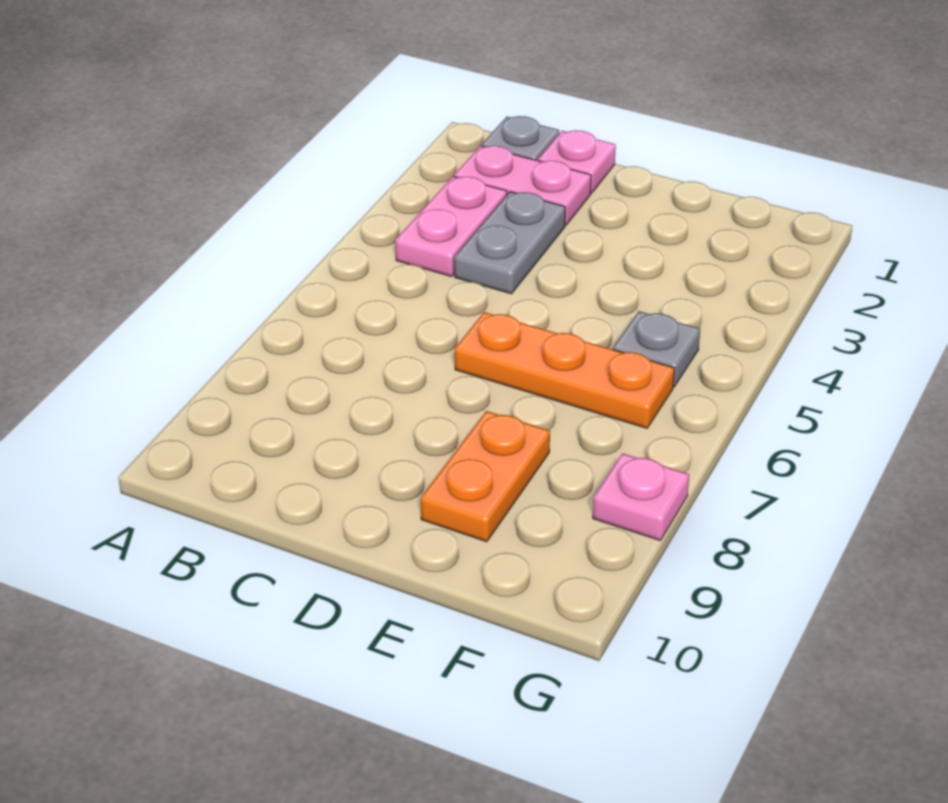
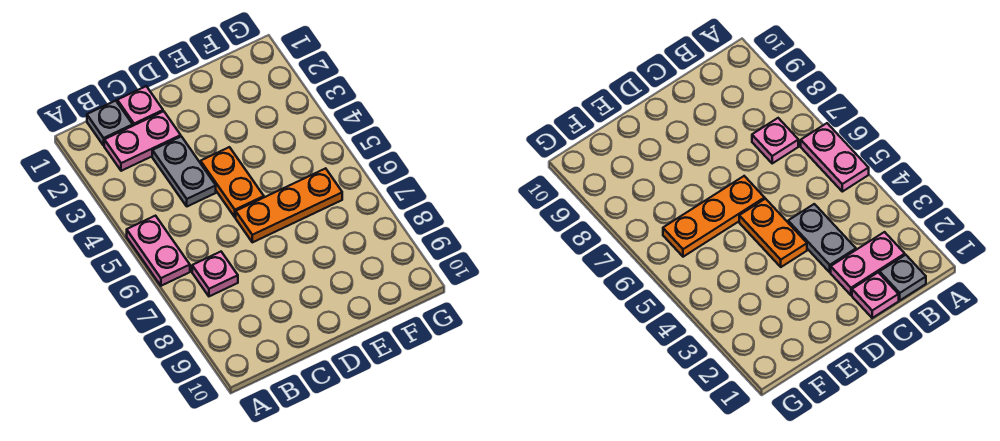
pink plate B3:B4 level 1 -> pink plate A5:A6 level 1
orange plate E8:E9 level 1 -> orange plate D4:D5 level 1
grey plate F5 level 1 -> none
pink plate G8 level 1 -> pink plate B7 level 1

